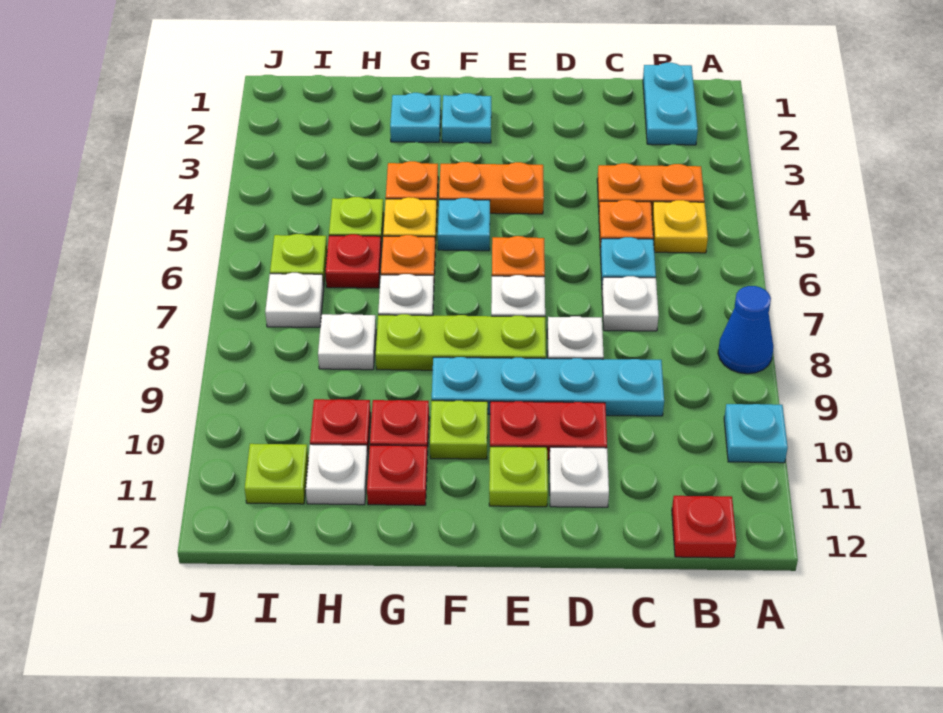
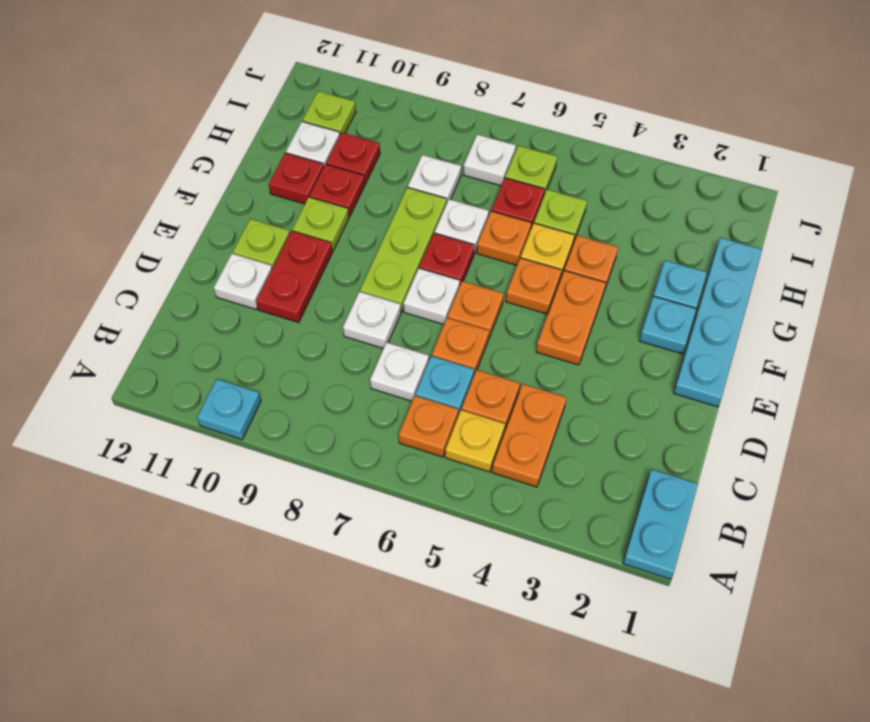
blue cone A8 level 1 -> none
cyan plate B1:B2 level 1 -> cyan plate A1:B1 level 1
none -> orange plate B6 level 1
red plate B12 level 1 -> red plate F7 level 1
cyan plate C9:F9 level 1 -> cyan plate E1:H1 level 1
none -> orange plate D6 level 1
cyan plate F5 level 1 -> orange plate F5 level 1

